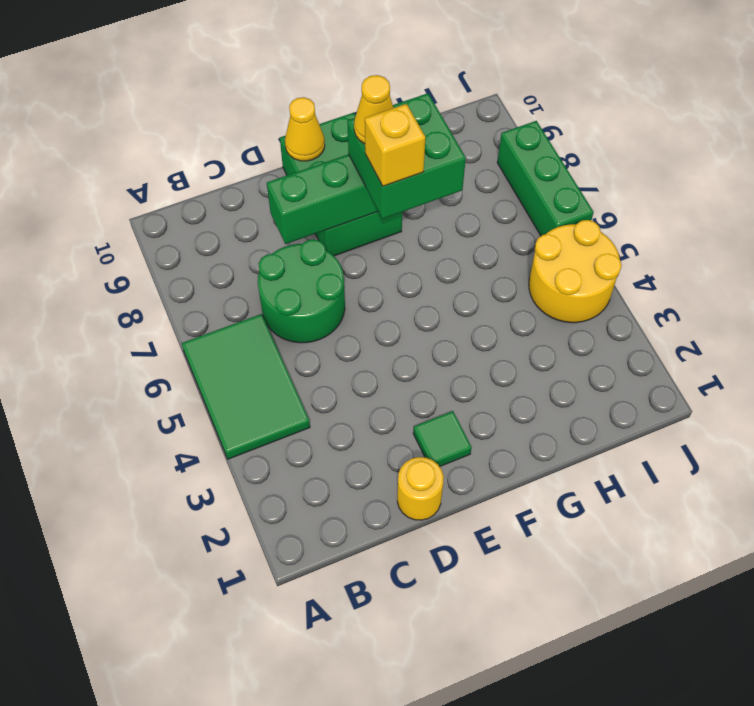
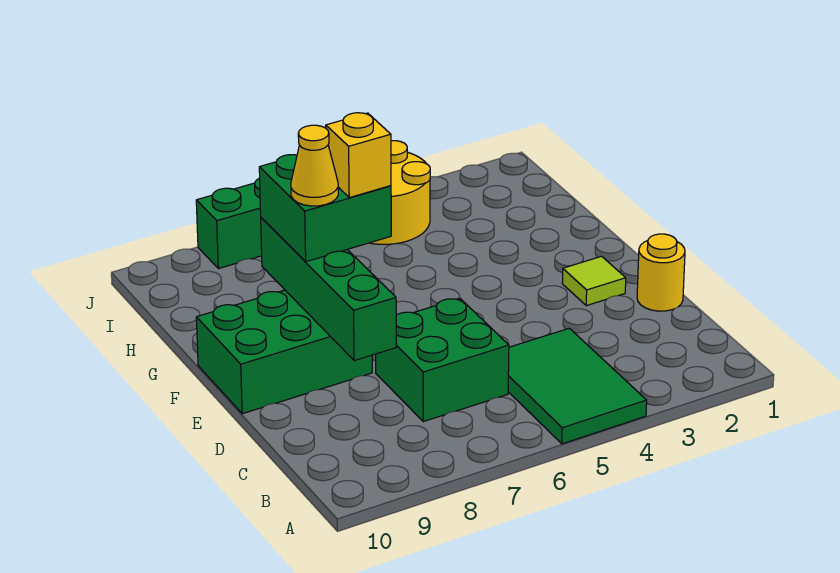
green tile A4:B6 level 1 -> green tile A4:C5 level 1
green round brick C6:D7 level 1 -> green brick C6:D7 level 1
green tile E2 level 1 -> lime tile E2 level 1
yellow cone E10 level 2 -> none

